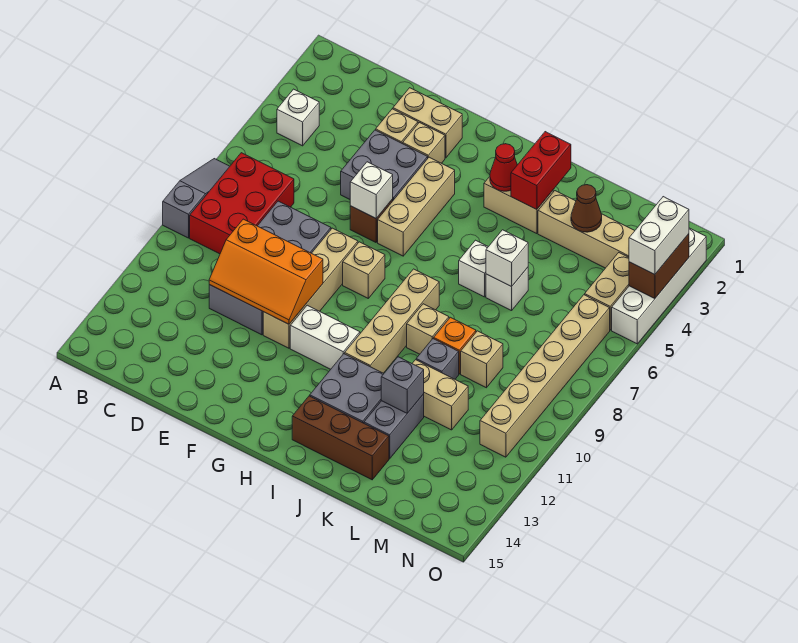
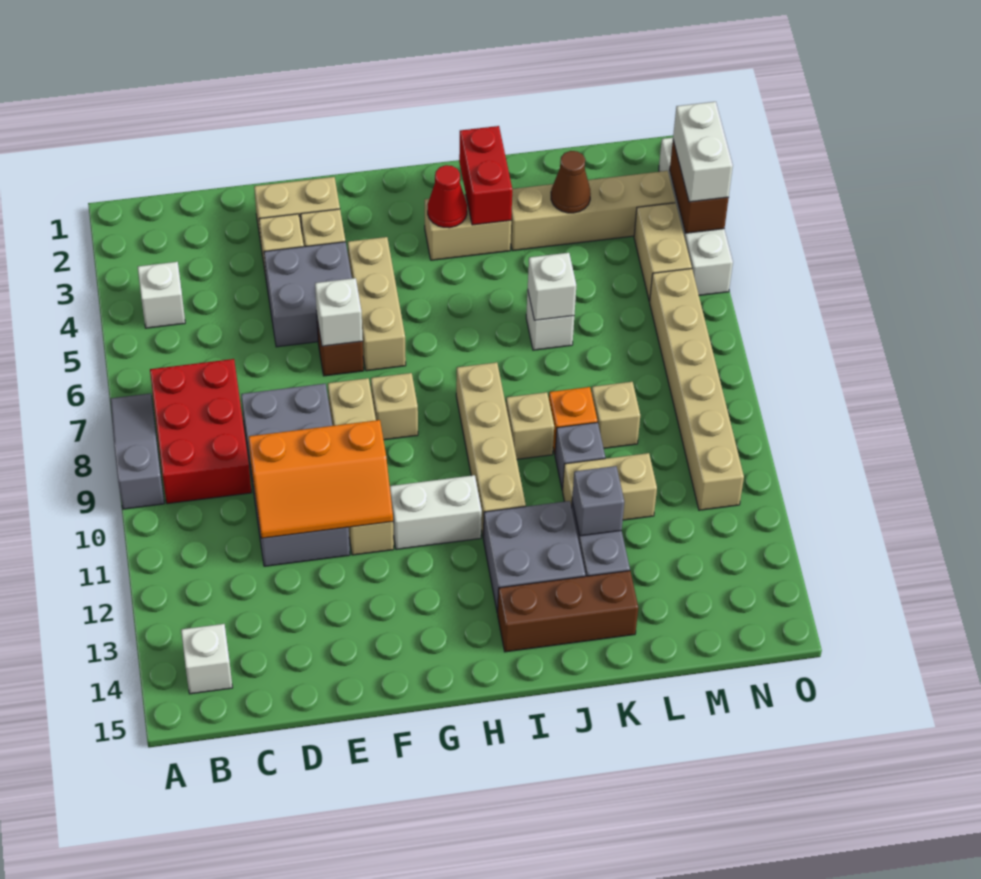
white brick J6 level 1 -> white brick B14 level 1

